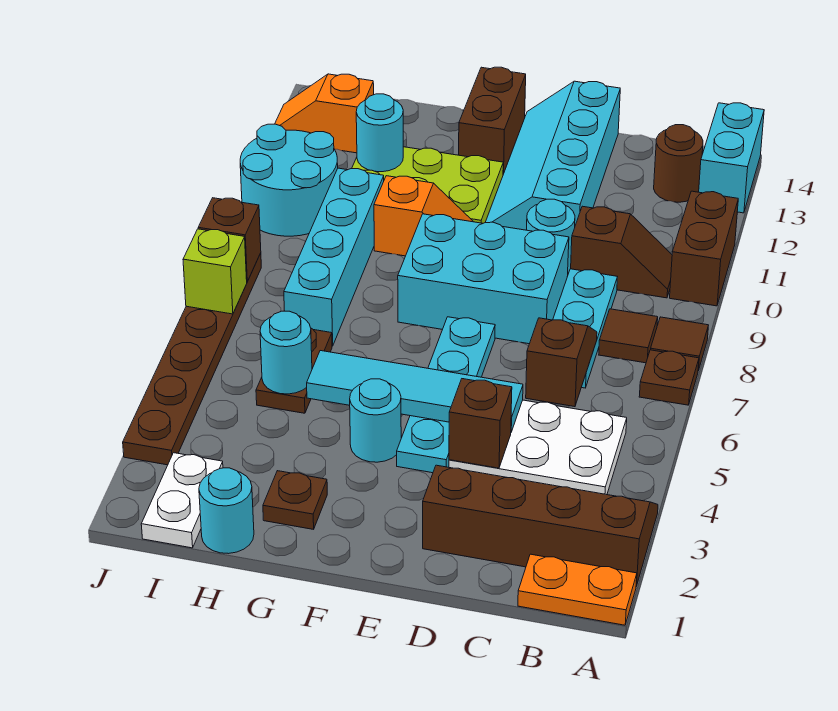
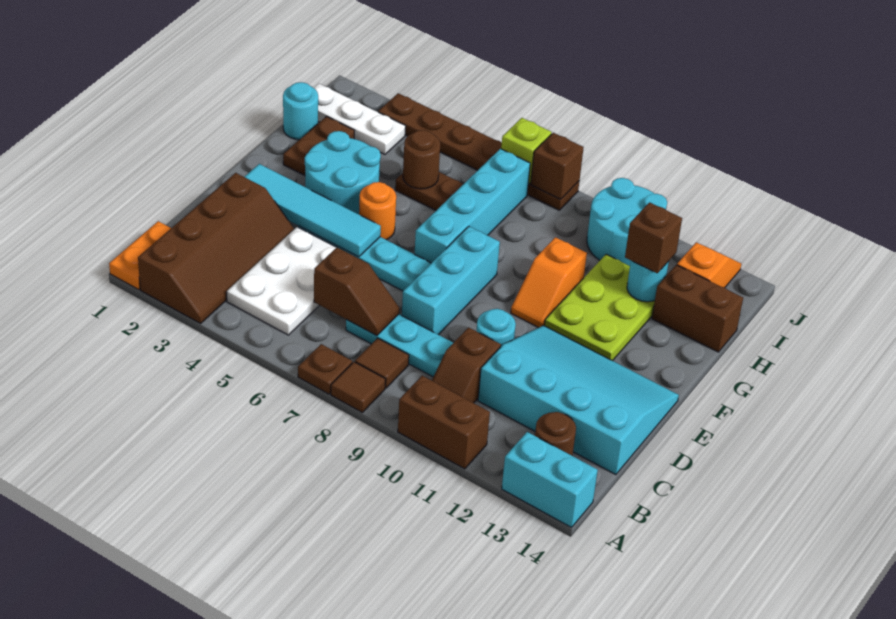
brown brick D4 level 2 -> brown brick H12 level 3
cyan tile D5:G5 level 2 -> cyan tile E2:E5 level 2
cyan brick D8:F9 level 1 -> cyan brick D8:F8 level 1
cyan slope D11:E14 level 1 top D -> cyan slope C11:E14 level 1 top C
cyan round brick F4 level 1 -> cyan round brick F3:G4 level 1
none -> orange round brick F5 level 1
brown brick F13:F14 level 1 -> brown brick H13:H14 level 1
brown plate G2 level 1 -> brown plate G2:H2 level 1
cyan round brick H5 level 2 -> brown round brick H5 level 2
cyan brick H7:H10 level 1 -> cyan brick F7:I7 level 1
white plate I1:I2 level 1 -> white plate I1:I3 level 1

